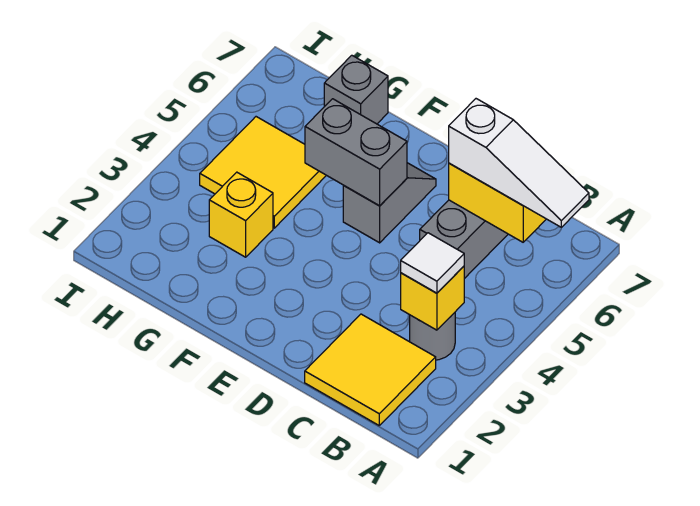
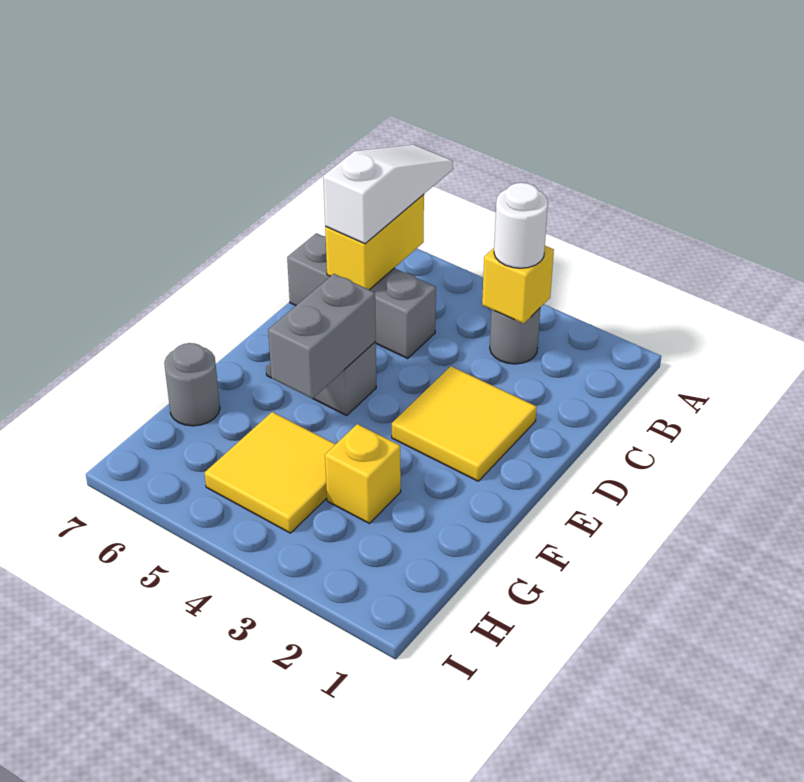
yellow tile B1:C2 level 1 -> yellow tile D2:E3 level 1
white tile B3 level 3 -> white round brick B3 level 3
grey brick G7 level 1 -> grey round brick G7 level 1

